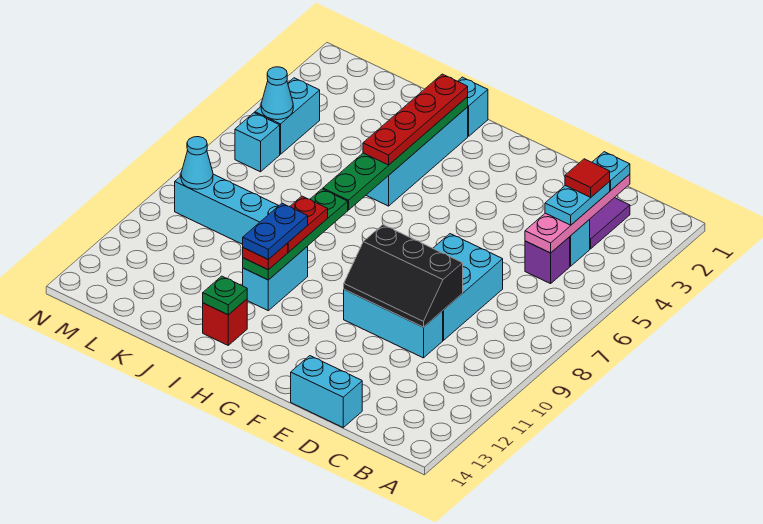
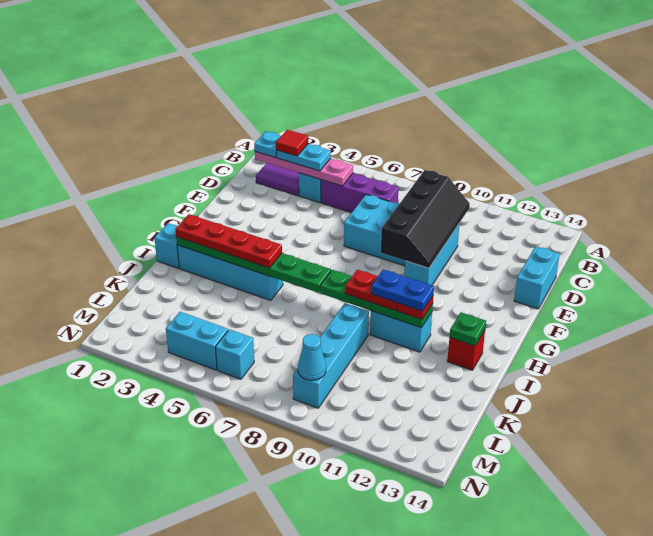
purple brick C5 level 1 -> purple brick C5:C7 level 1
black slope D9:F10 level 2 top 9 -> black slope C9:F10 level 2 top 9
cyan cone M5 level 2 -> none

